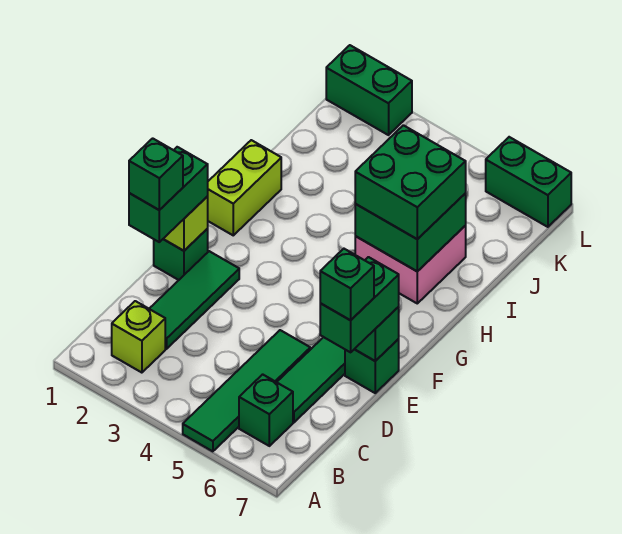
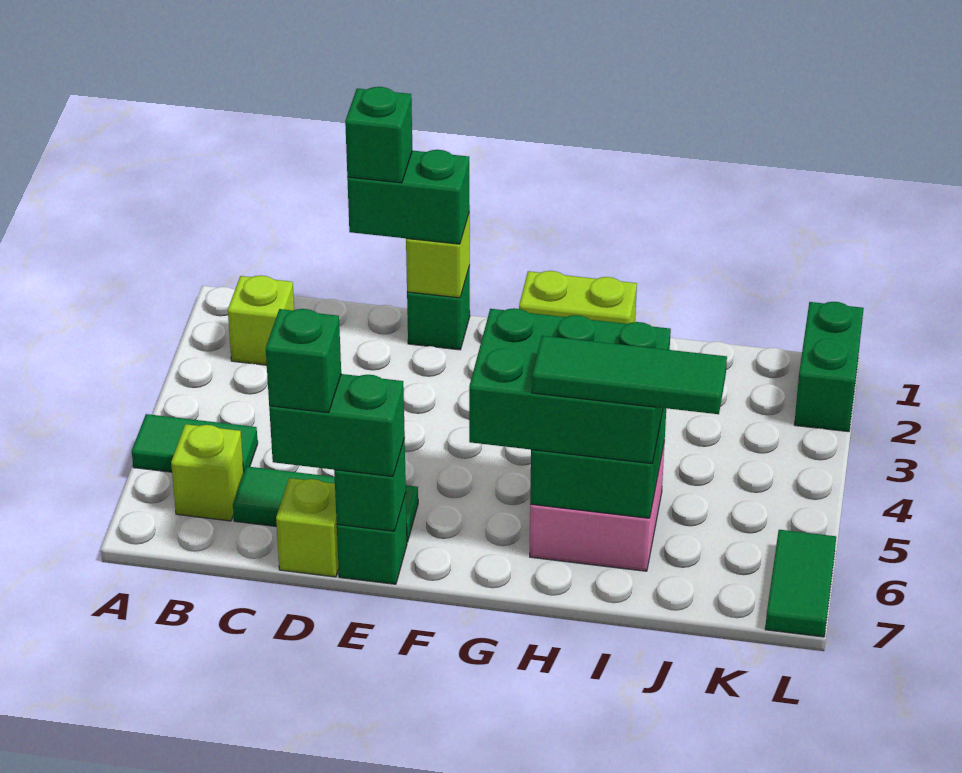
green tile A5:D5 level 1 -> green tile A5:B5 level 1
green brick B6 level 1 -> lime brick B6 level 1
green tile C2:E2 level 1 -> green tile H6:J6 level 4
none -> lime brick D7 level 1
green brick H5:I6 level 3 -> green brick G5:I6 level 3
green brick L6:L7 level 1 -> green tile L6:L7 level 1

